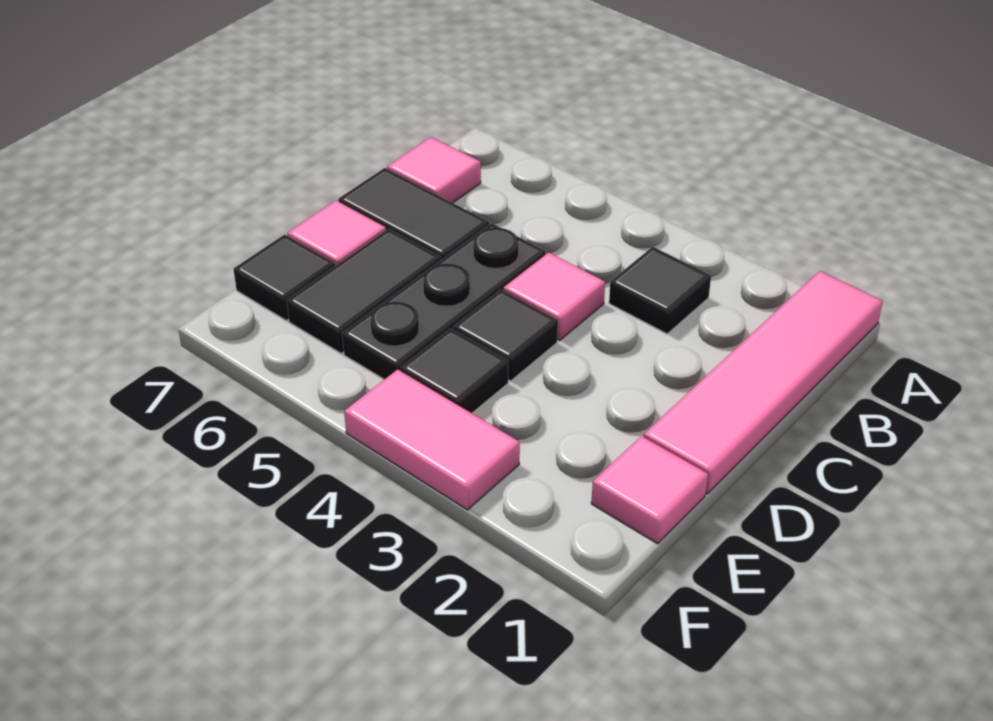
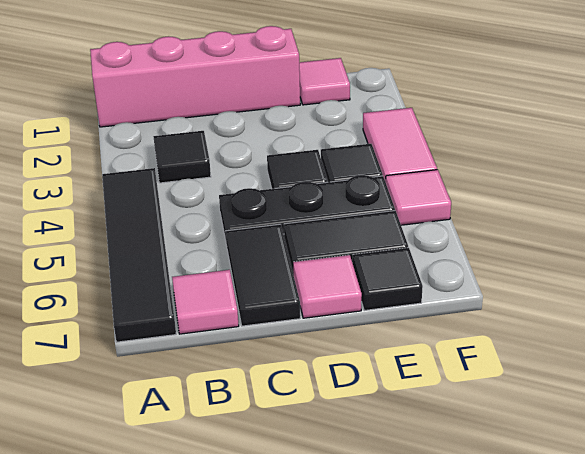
pink tile A1:D1 level 1 -> pink brick A1:D1 level 1
none -> black tile A4:A7 level 1
pink tile C4 level 1 -> pink tile F5 level 1

